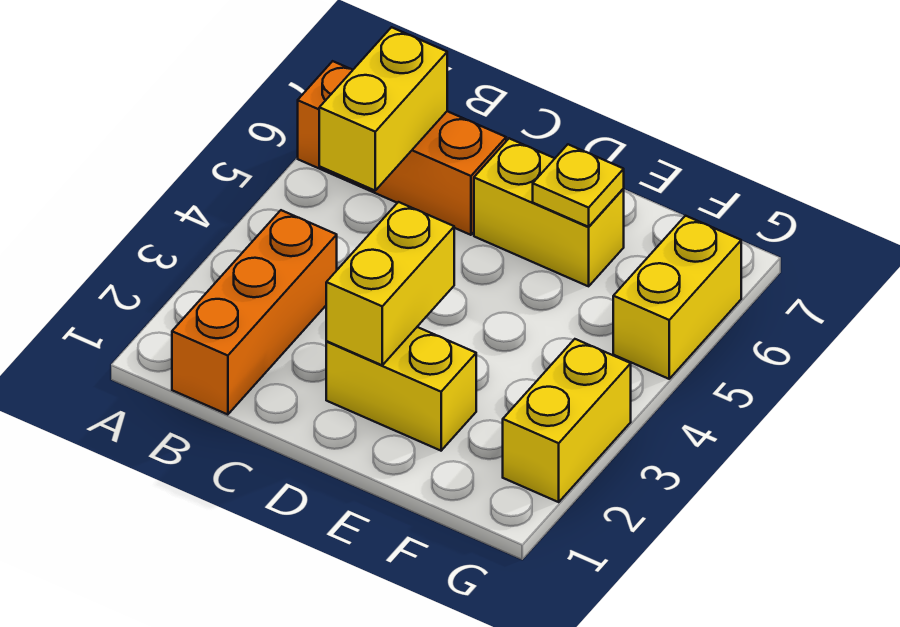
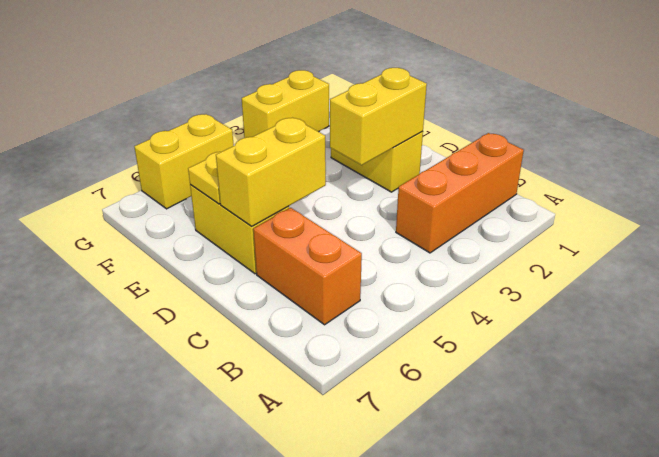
orange brick A6:C6 level 1 -> orange brick B6:C6 level 1
yellow brick B5:B6 level 2 -> yellow brick D5:D6 level 2

